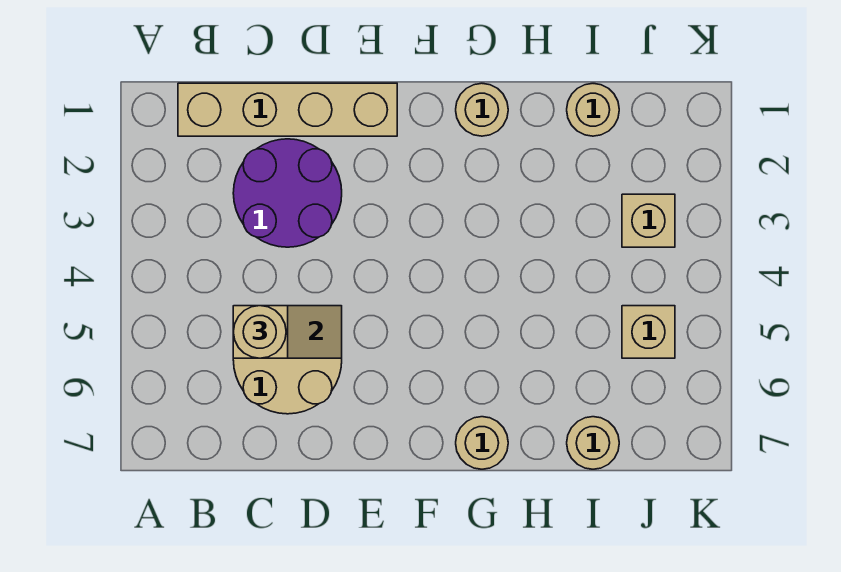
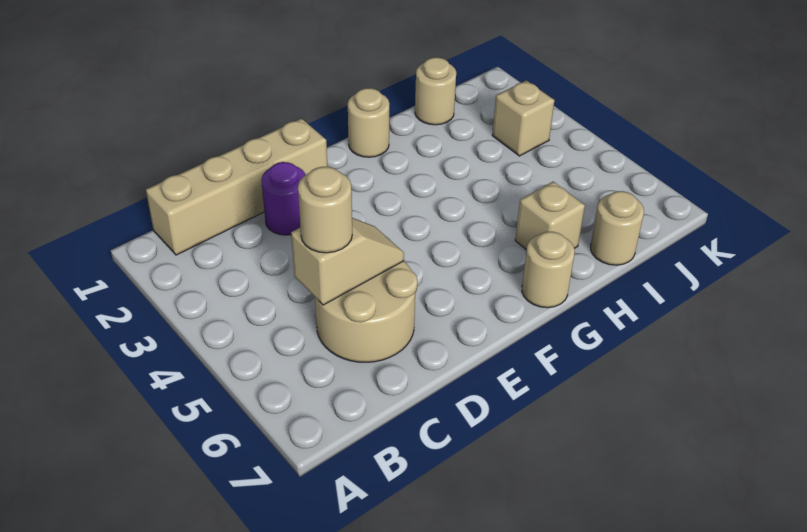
purple round brick C2:D3 level 1 -> purple round brick D2 level 1
tan brick J5 level 1 -> tan brick H6 level 1

